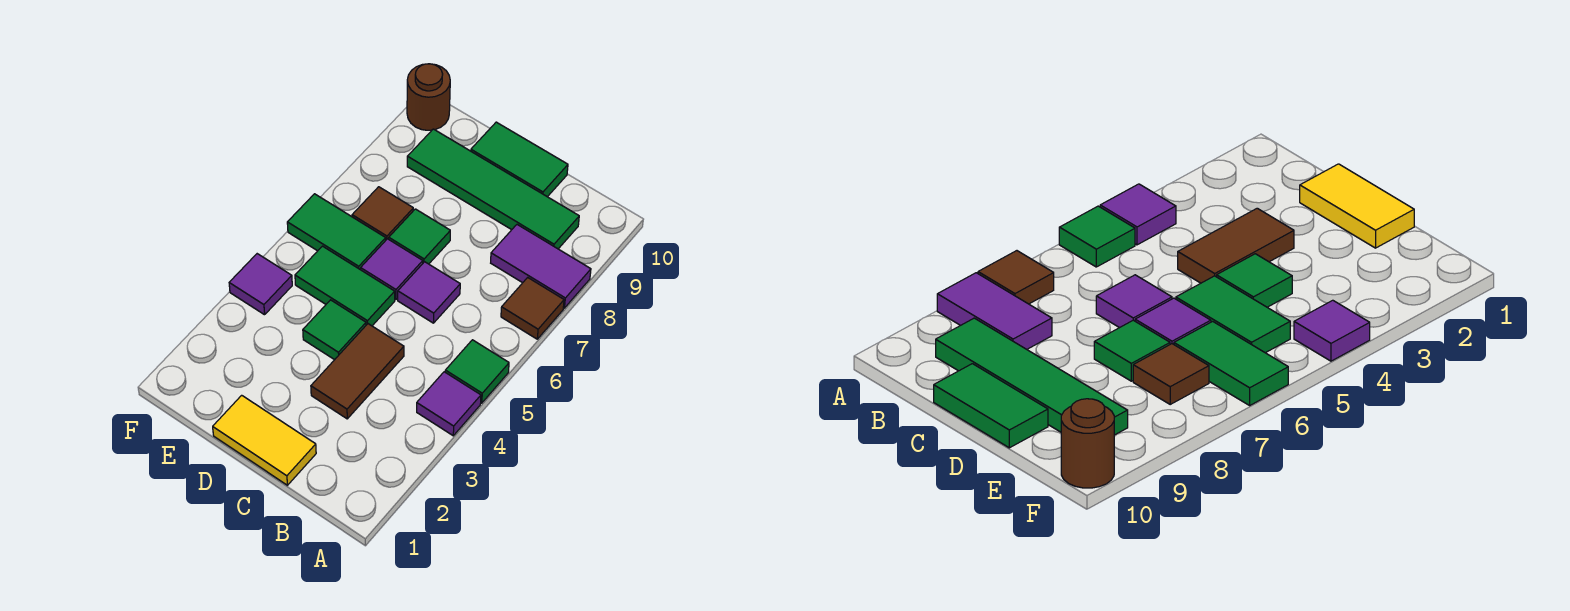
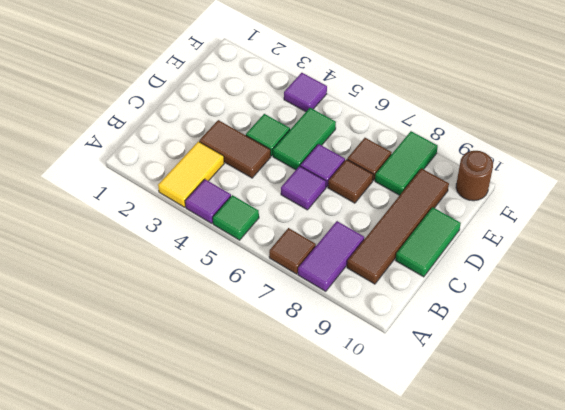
green tile B9:E9 level 1 -> brown tile B9:E9 level 1
yellow tile C1:D1 level 1 -> yellow tile A3:B3 level 1
green tile D7 level 1 -> brown tile D7 level 1
green tile E6:F6 level 1 -> green tile E8:F8 level 1

